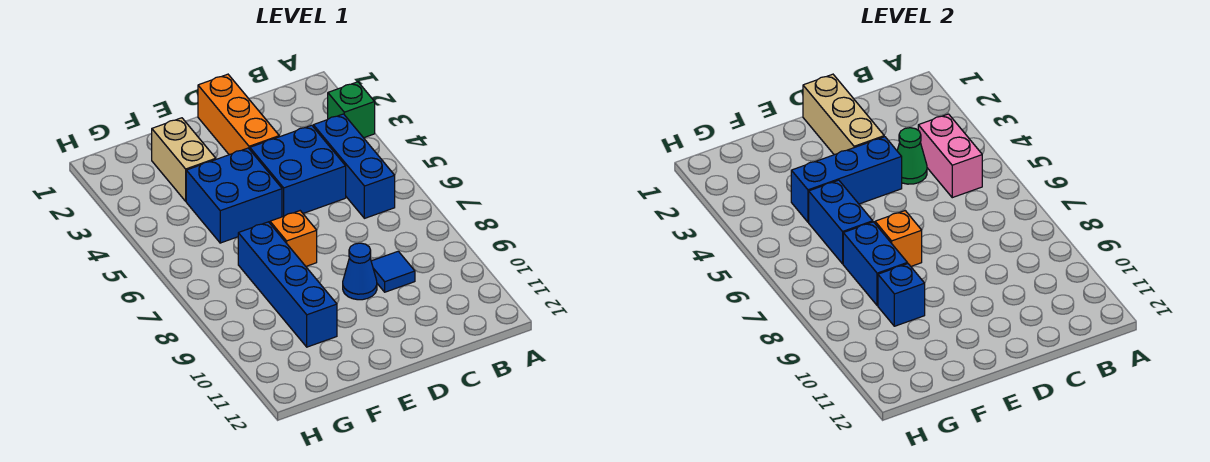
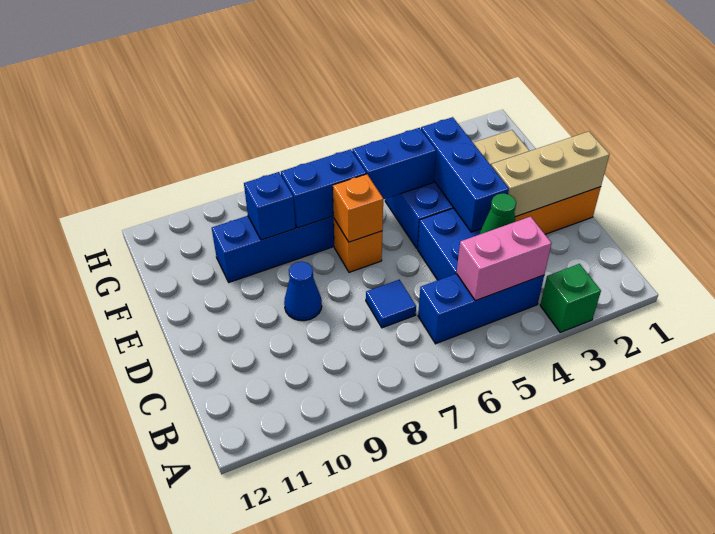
blue tile C9 level 1 -> blue tile C7 level 1

